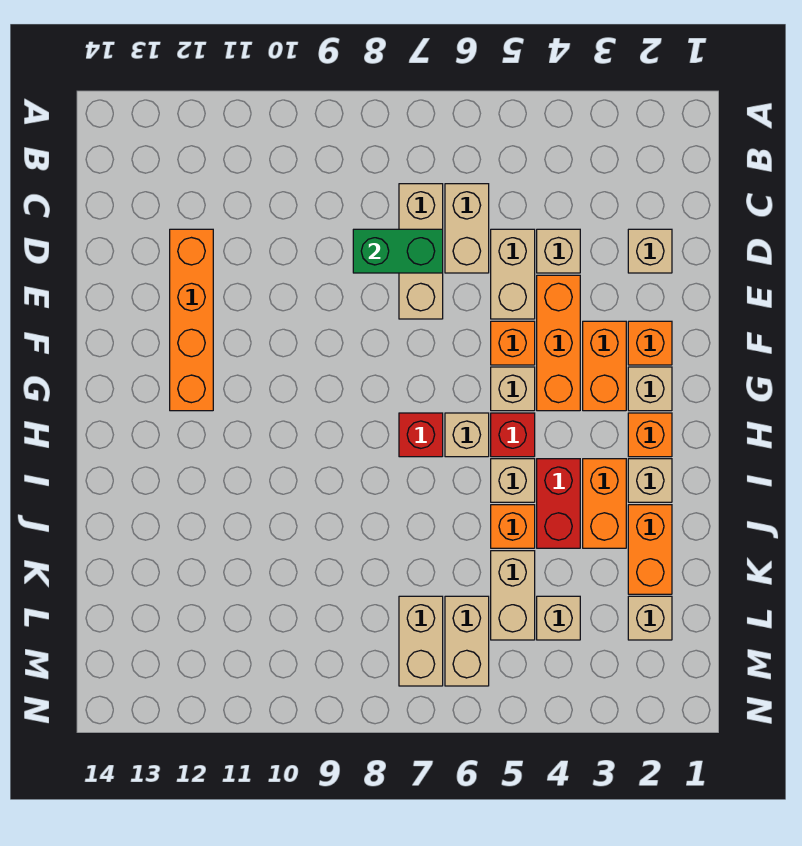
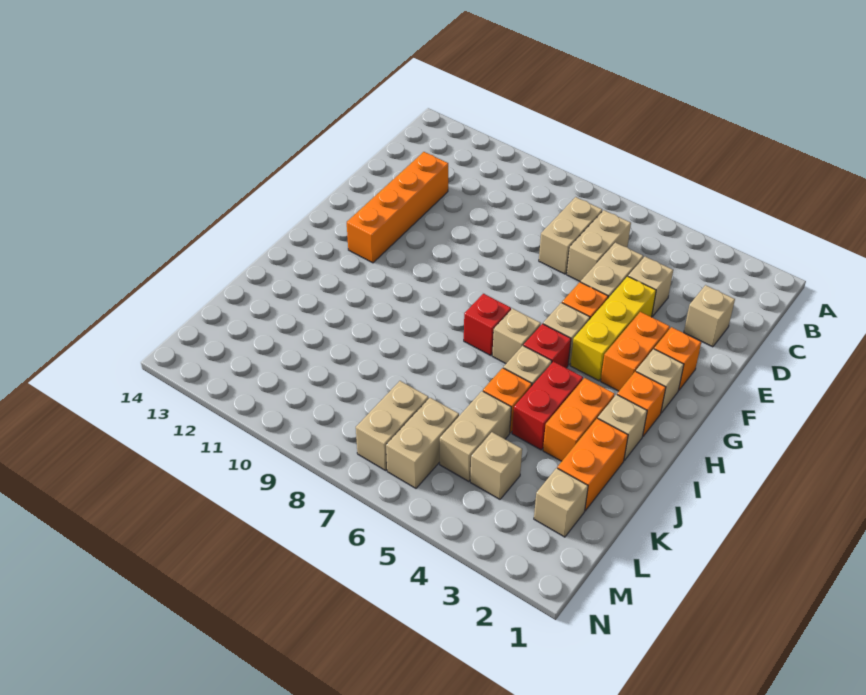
tan brick C7:E7 level 1 -> tan brick C7:D7 level 1
green brick D7:D8 level 2 -> none
orange brick E4:G4 level 1 -> yellow brick E4:G4 level 1

